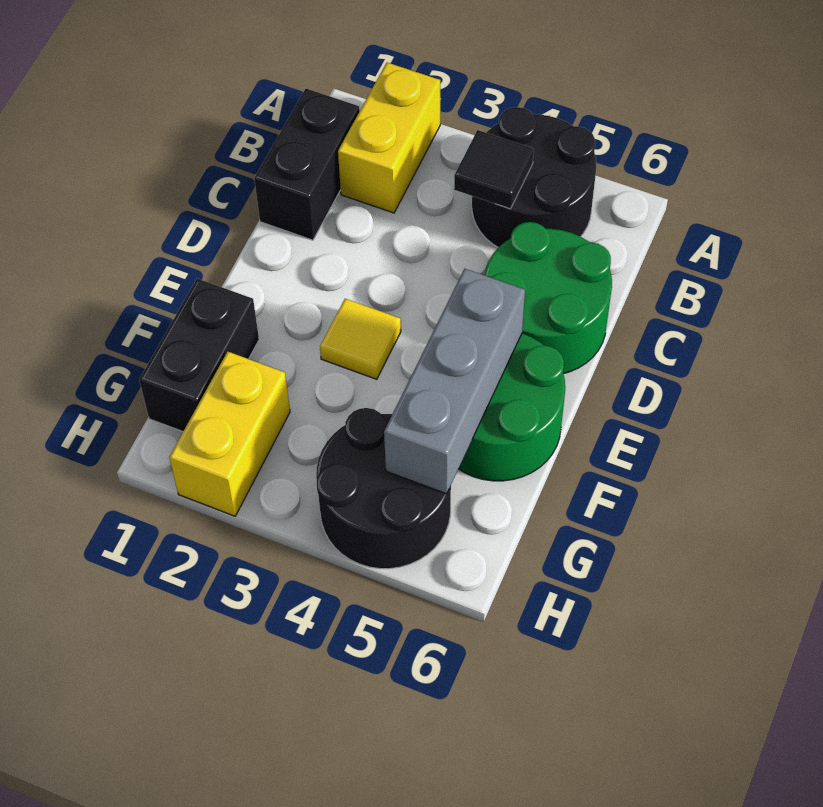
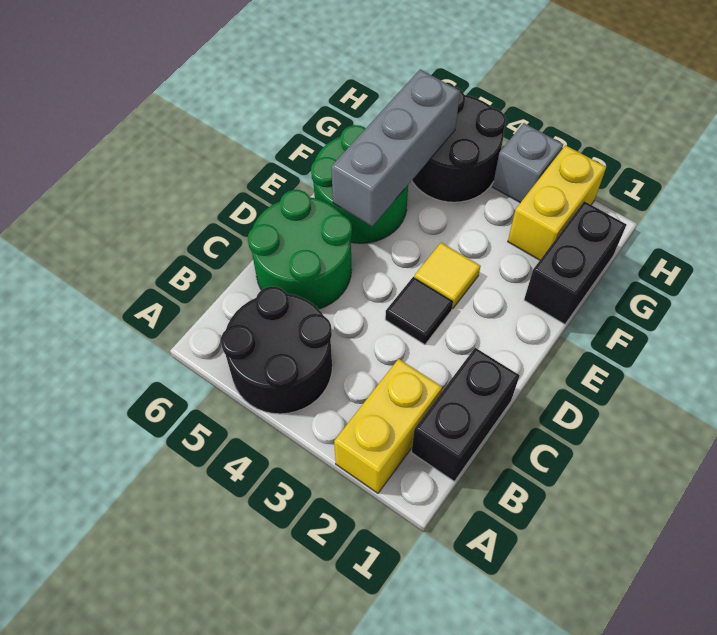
black tile B4 level 2 -> black tile D3 level 1
none -> grey brick H3 level 1

